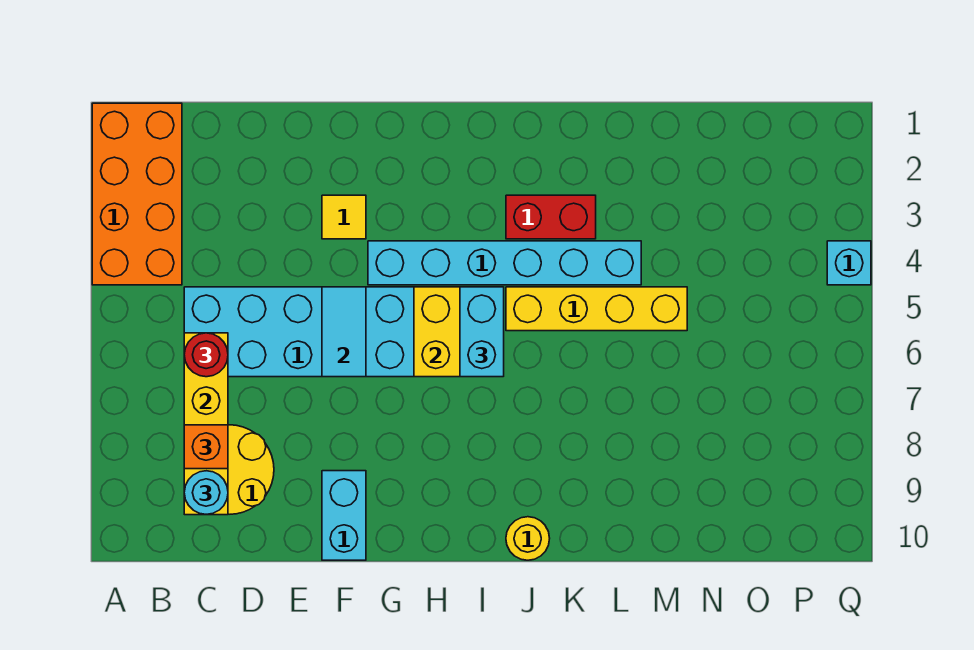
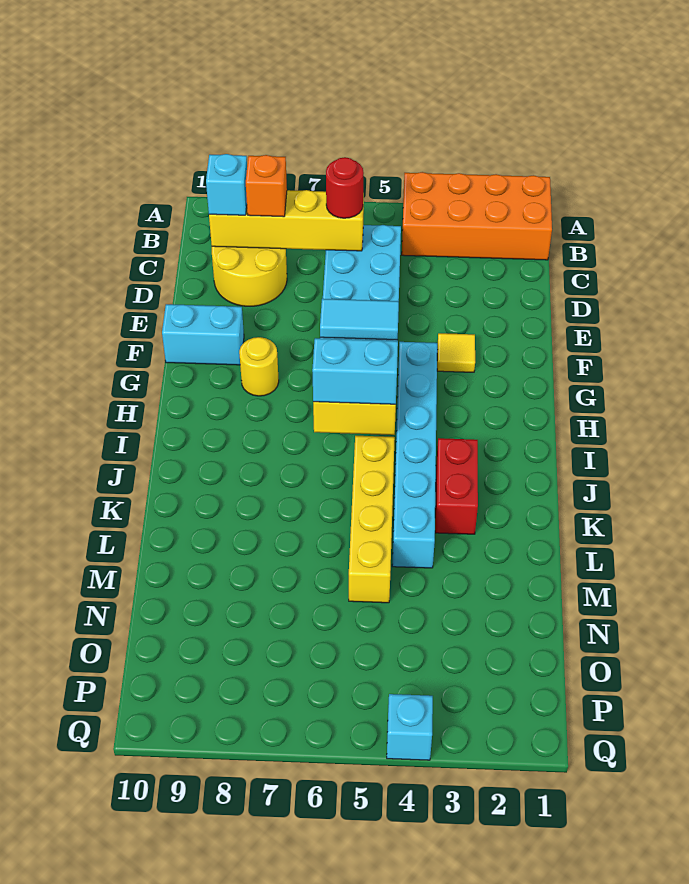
cyan round brick C9 level 3 -> cyan brick C9 level 3
yellow round brick J10 level 1 -> yellow round brick G8 level 1

